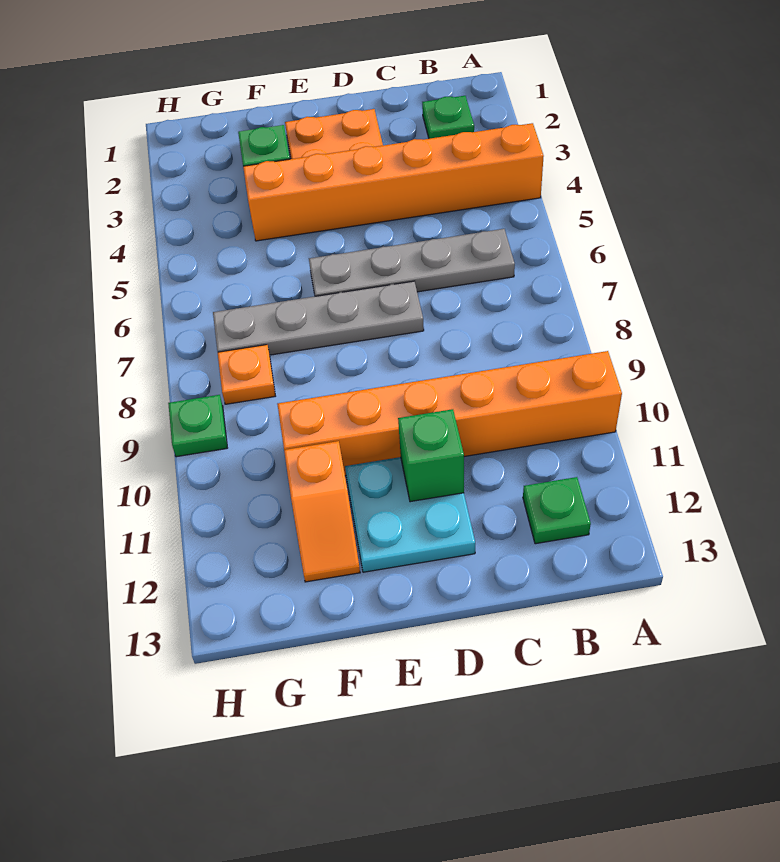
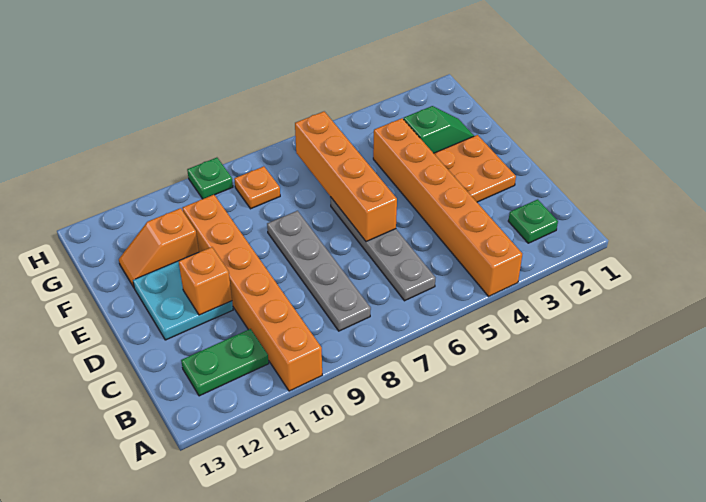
green plate B12 level 1 -> green plate B11:B12 level 1
none -> orange brick D6:G6 level 2
grey plate D7:G7 level 1 -> grey plate B8:E8 level 1
green brick D11 level 2 -> orange brick D11 level 2

